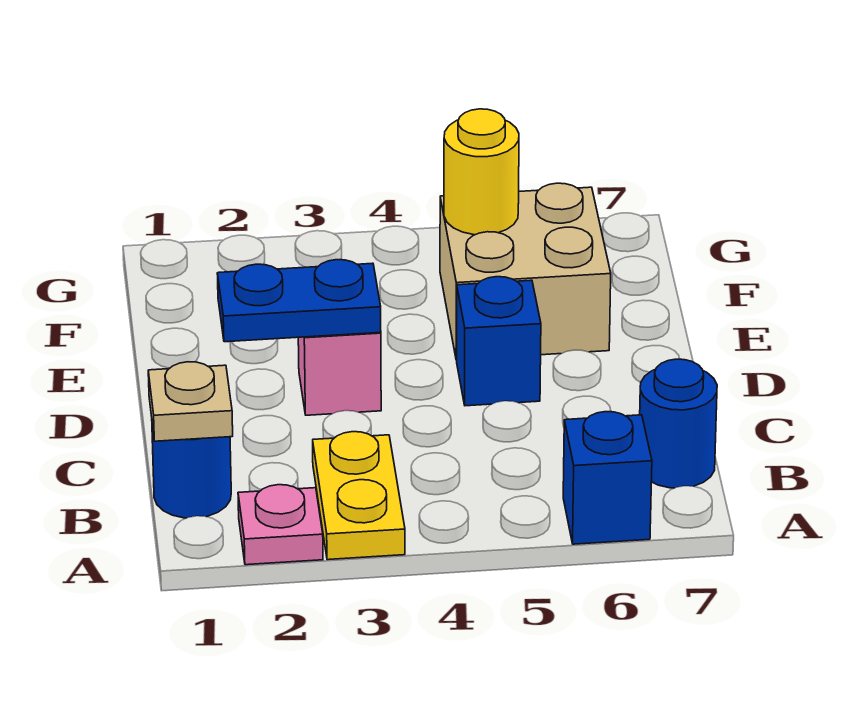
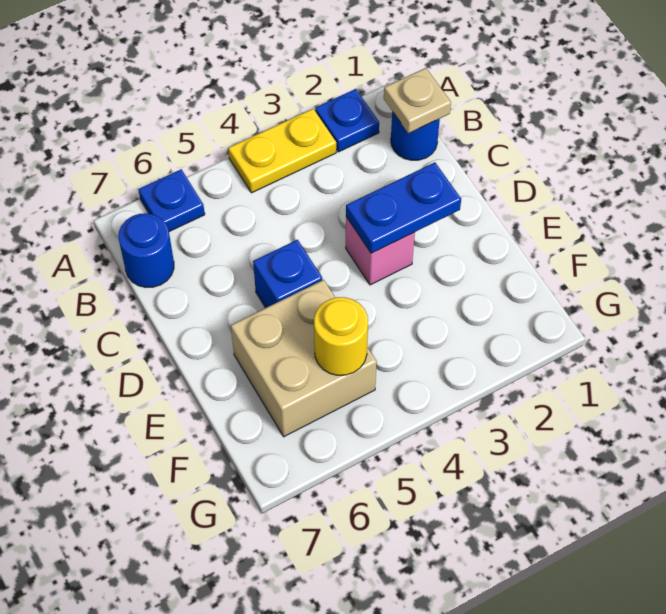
pink plate A2 level 1 -> blue plate A2 level 1
yellow plate A3:B3 level 1 -> yellow plate A3:A4 level 1
blue brick A6 level 1 -> blue plate A6 level 1

